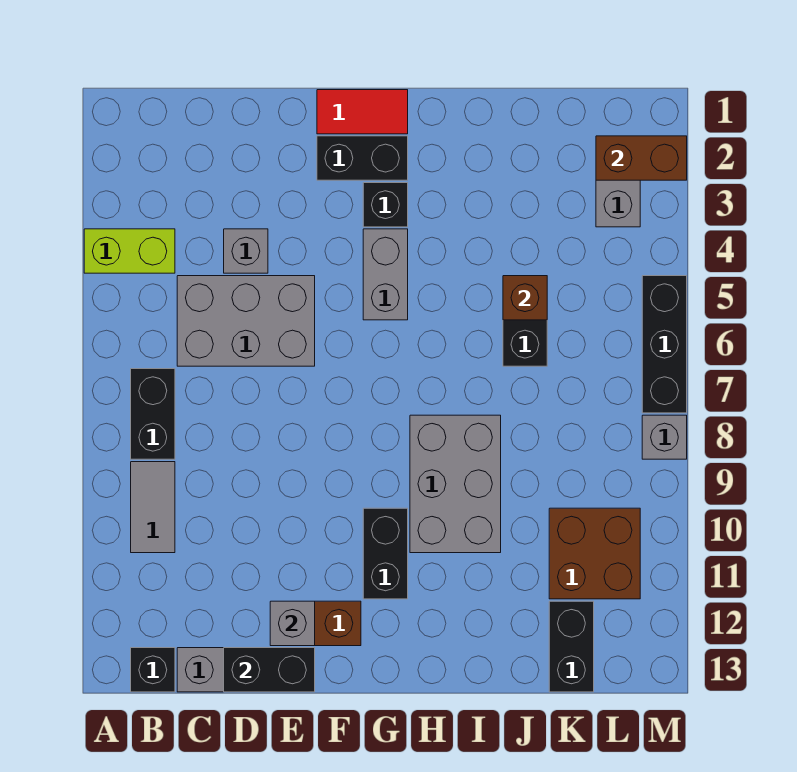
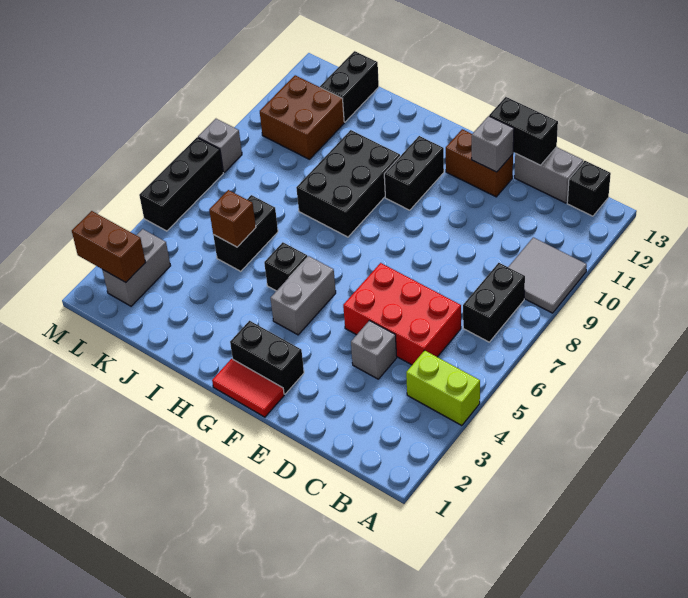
grey tile B9:B10 level 1 -> grey tile A9:B10 level 1
grey brick C5:E6 level 1 -> red brick C5:E6 level 1
black brick G3 level 1 -> black brick H5 level 1
grey brick H8:I10 level 1 -> black brick H8:I10 level 1

